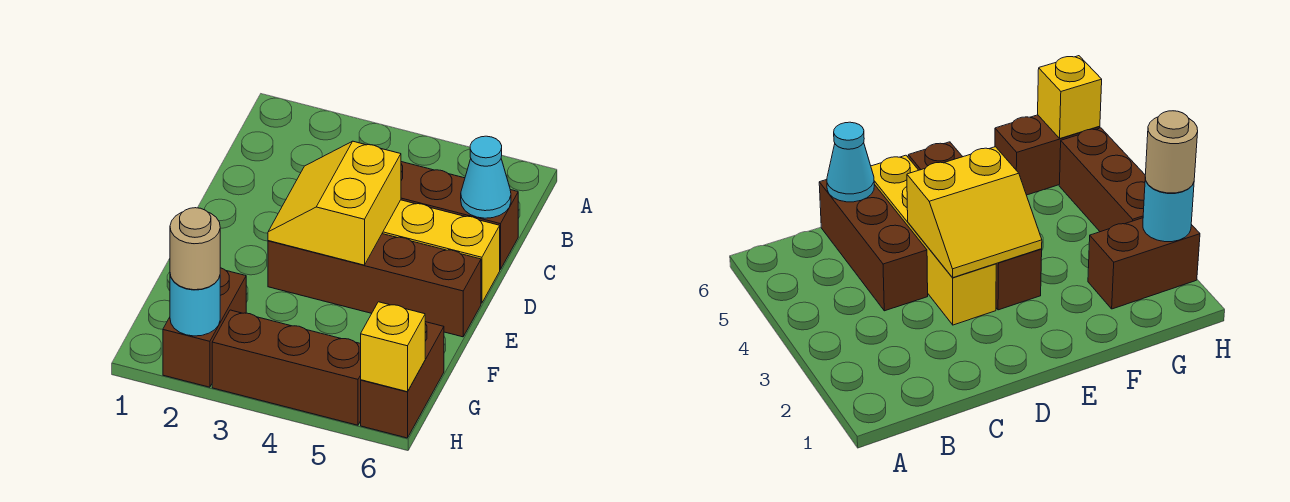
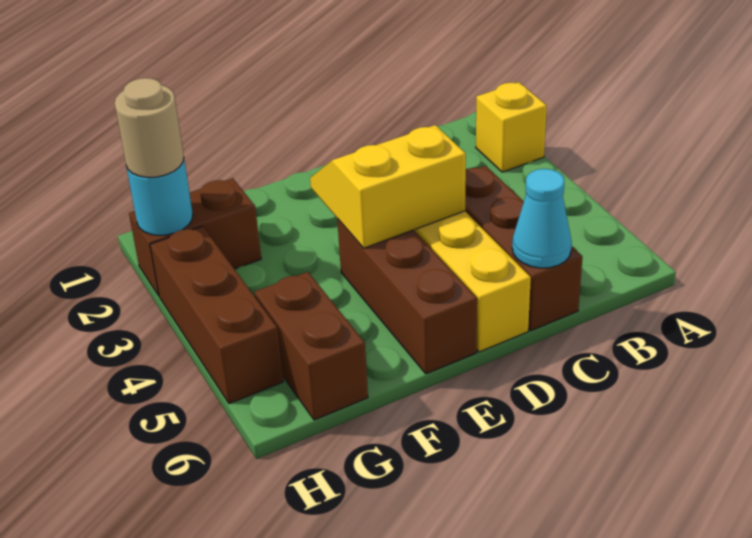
brown brick E3:E6 level 1 -> brown brick E4:E6 level 1
brown brick G6:H6 level 1 -> brown brick G5:G6 level 1
yellow brick H6 level 2 -> yellow brick A2 level 1

